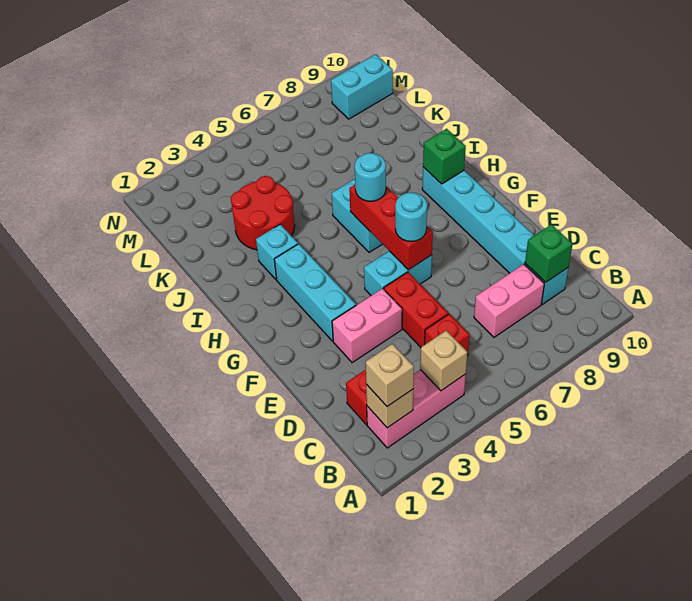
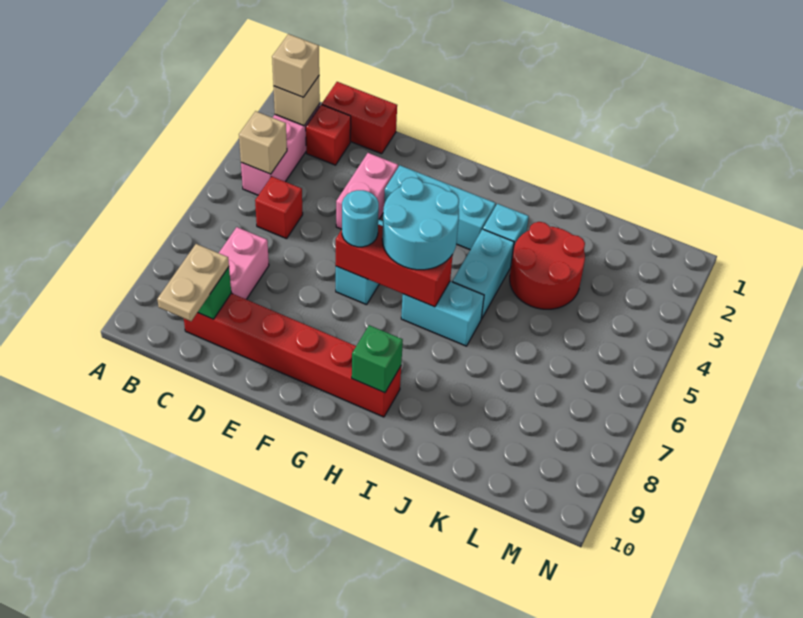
cyan brick C9:H9 level 1 -> red brick C9:H9 level 1
none -> tan plate C9:C10 level 3
red brick D5:E5 level 1 -> red brick C1:D1 level 1
cyan round brick H6 level 3 -> cyan round brick G5:H6 level 3
cyan brick M9:M10 level 1 -> cyan brick I4:I5 level 1

